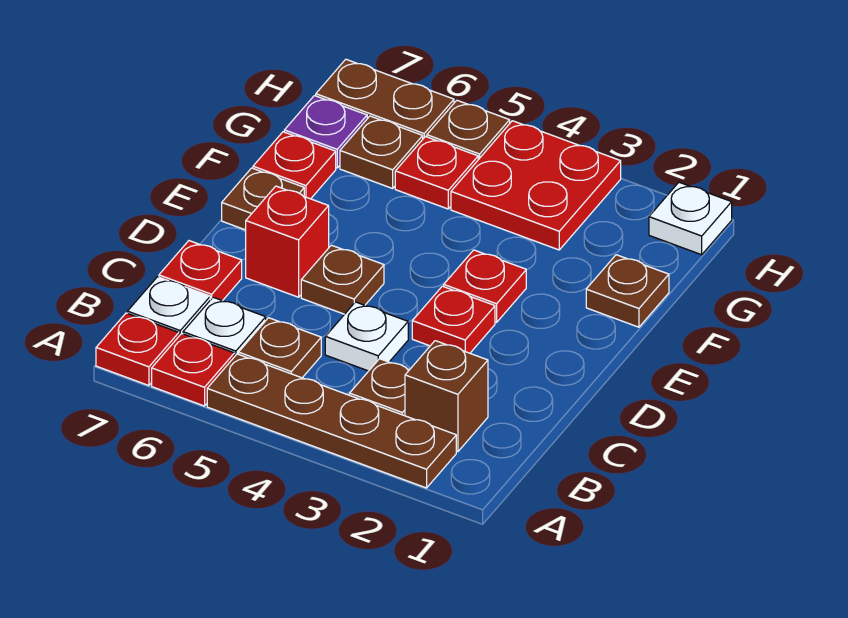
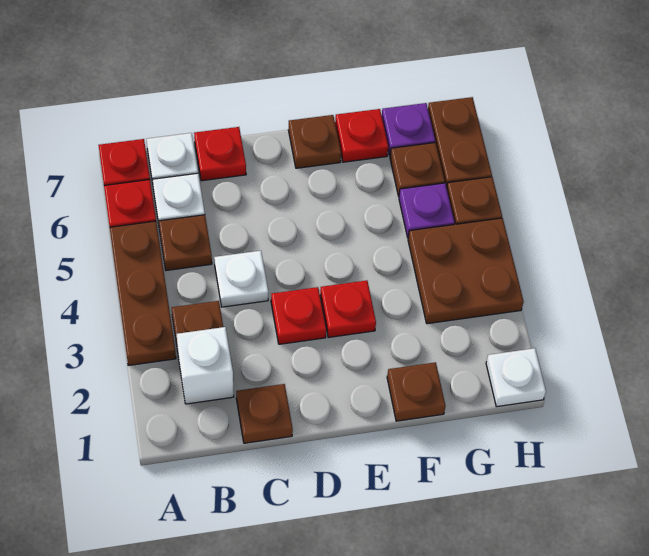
brown plate A2:A5 level 1 -> brown plate A3:A5 level 1
brown brick B2 level 1 -> white brick B2 level 1
brown plate D5 level 1 -> brown plate C1 level 1
red brick D6 level 1 -> none
red plate G3:H4 level 1 -> brown plate G3:H4 level 1
red plate G5 level 1 -> purple plate G5 level 1

